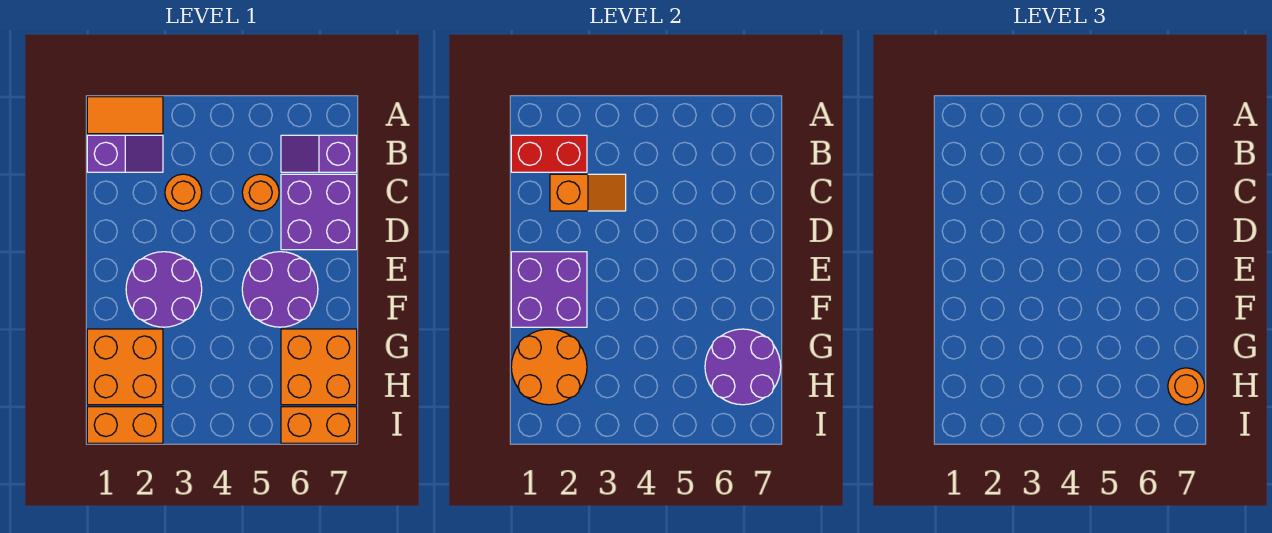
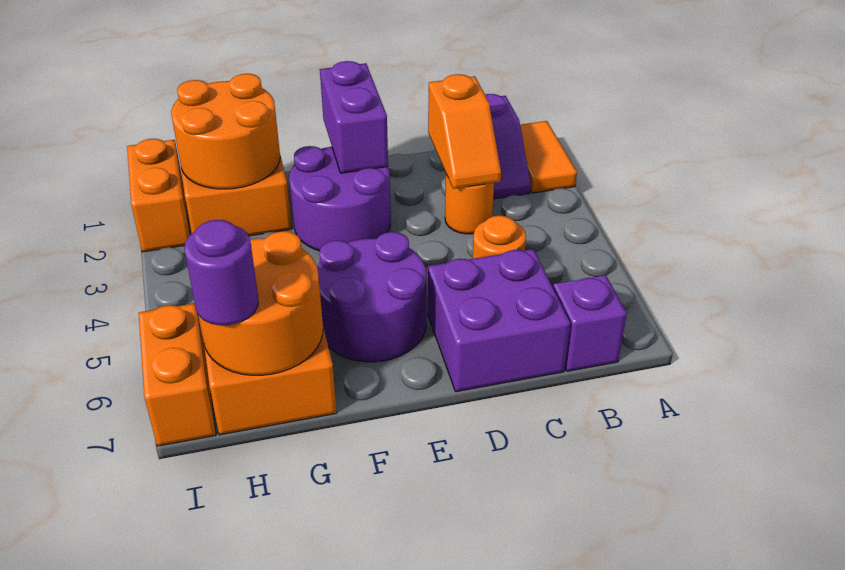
red brick B1:B2 level 2 -> none
purple brick E1:F2 level 2 -> purple brick E1:E2 level 2
purple round brick G6:H7 level 2 -> orange round brick G6:H7 level 2
orange round brick H7 level 3 -> purple round brick H7 level 3

